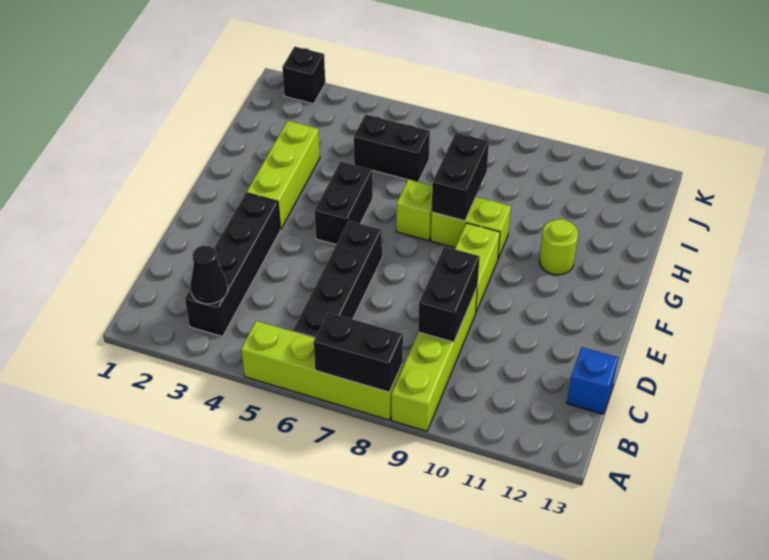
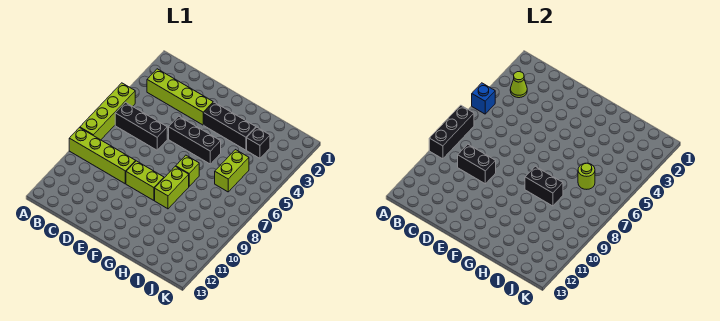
black brick A7:A8 level 2 -> black brick A7:A9 level 2
black brick B3:E3 level 1 -> lime brick B3:E3 level 1
black cone B3 level 2 -> lime cone B3 level 2
black brick B6:E6 level 1 -> black brick B6:D6 level 1
blue brick C13 level 1 -> blue brick A5 level 2
lime brick F3:H3 level 1 -> black brick F3:H3 level 1
black brick F5:G5 level 1 -> black brick E5:G5 level 1
lime round brick G11 level 1 -> lime round brick I6 level 2
black brick I5:I6 level 1 -> lime brick I5:I6 level 1
black brick K2 level 1 -> black brick I3 level 1

